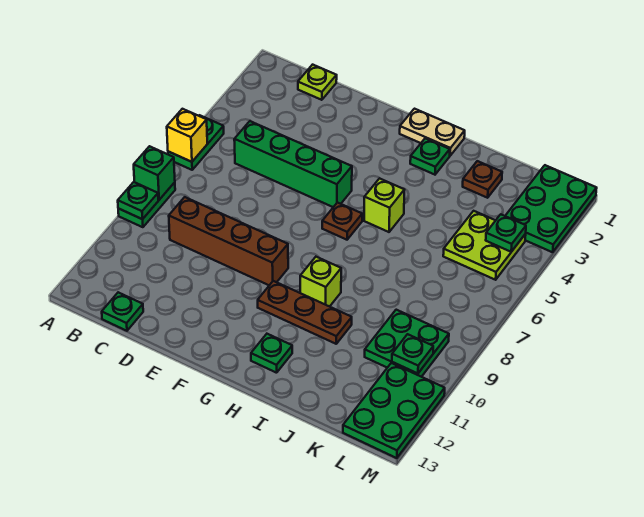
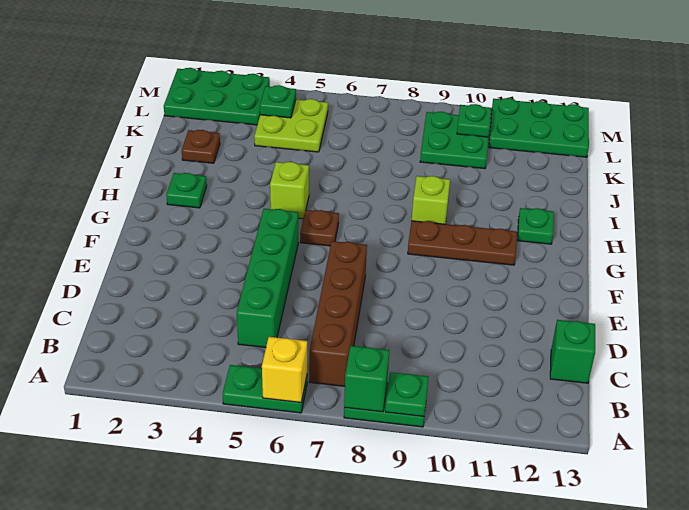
lime plate C1 level 1 -> none
brown brick C9:F9 level 1 -> brown brick B7:E7 level 1
green plate C13 level 1 -> green brick C13 level 1
tan plate G1:H1 level 1 -> none
brown plate G10:I10 level 1 -> brown plate G9:G11 level 1

